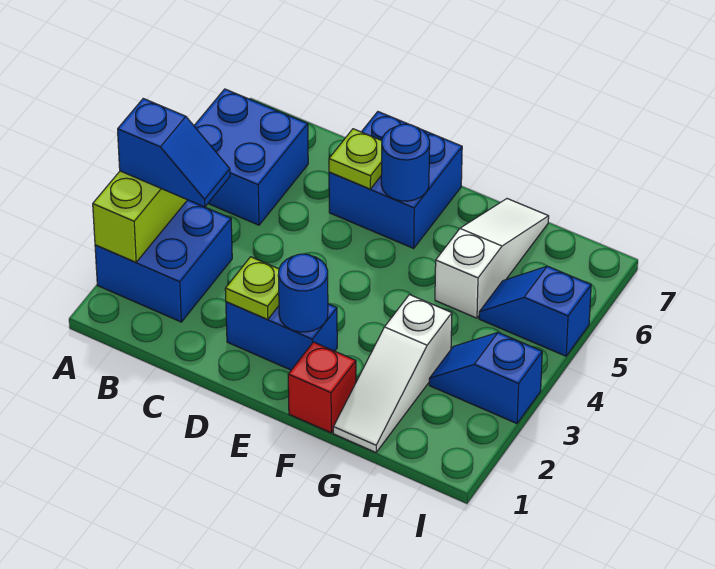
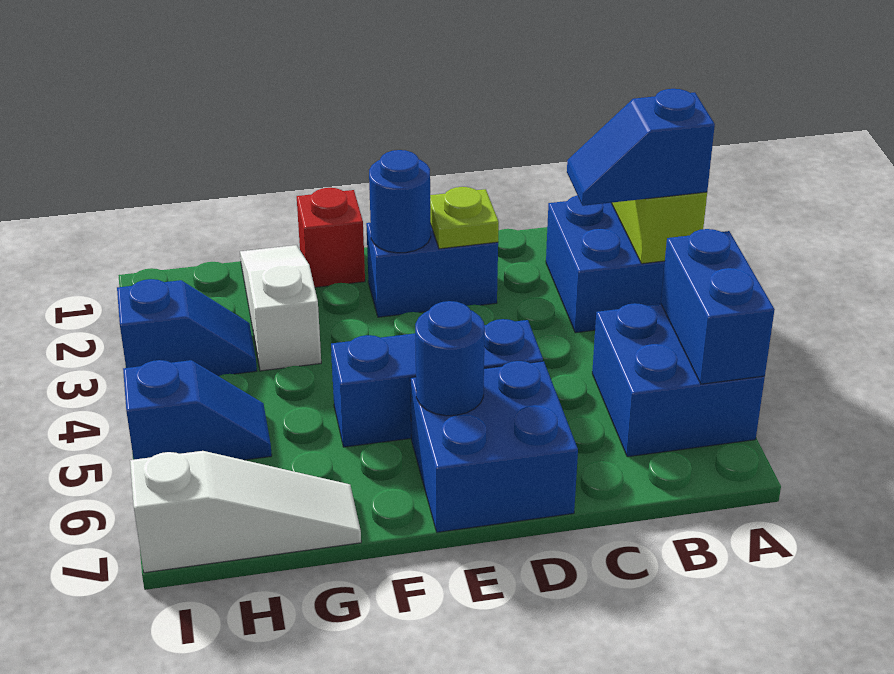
none -> blue brick A5:A6 level 2
none -> blue brick D5:F5 level 1
lime plate D6 level 2 -> none
white slope G5:G7 level 1 top 5 -> white slope G7:I7 level 1 top I

